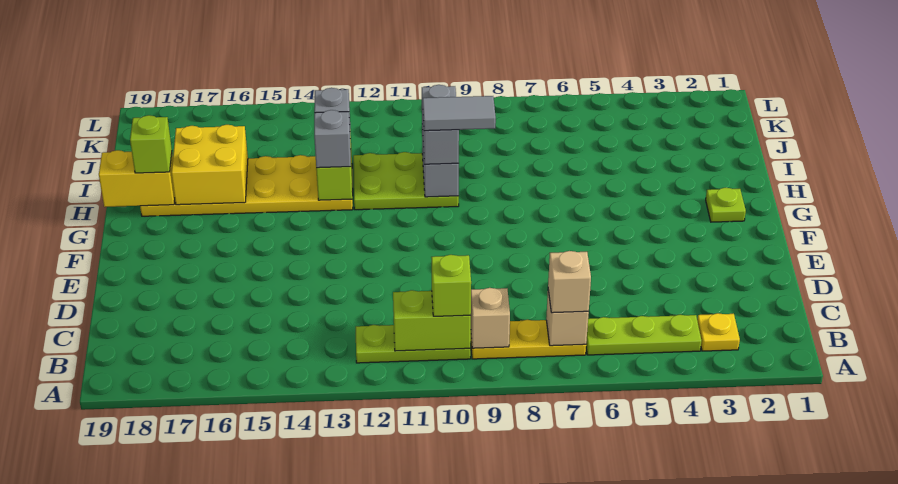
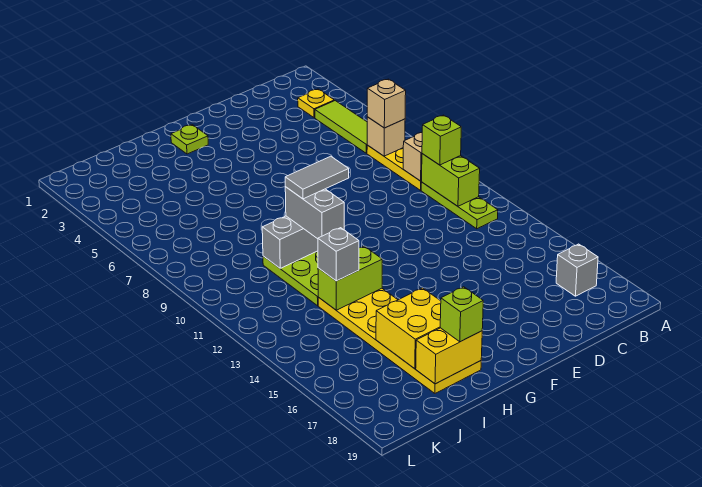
lime plate B4:B6 level 1 -> lime tile B4:B6 level 1
grey tile H9:H10 level 4 -> grey tile G10:H10 level 4
grey brick H10:I10 level 3 -> grey brick H10:H11 level 3
grey brick H13 level 3 -> grey brick B17 level 1
yellow brick H18:H19 level 2 -> yellow brick H18:I18 level 2

